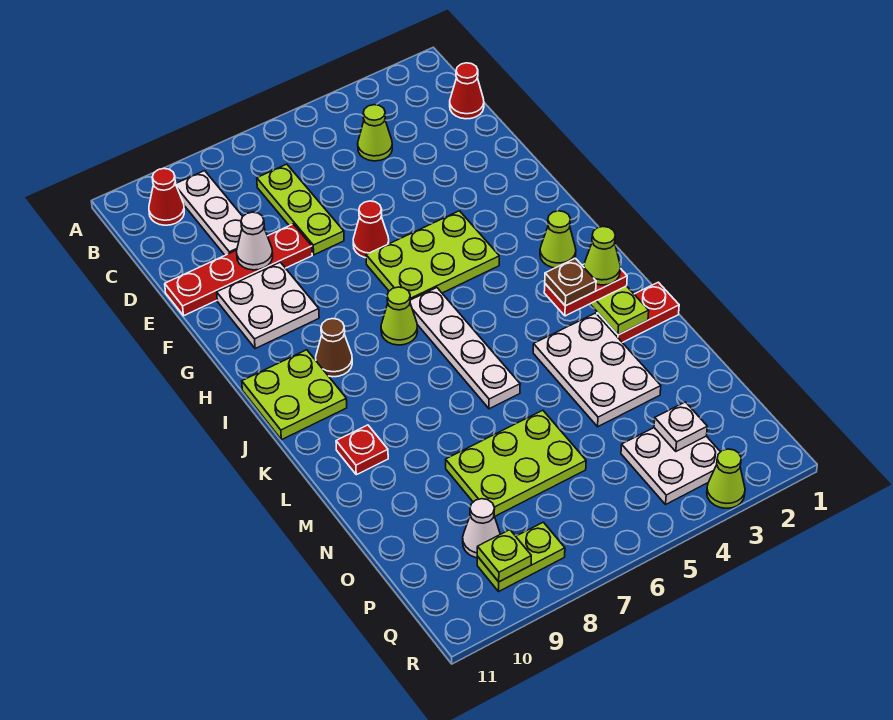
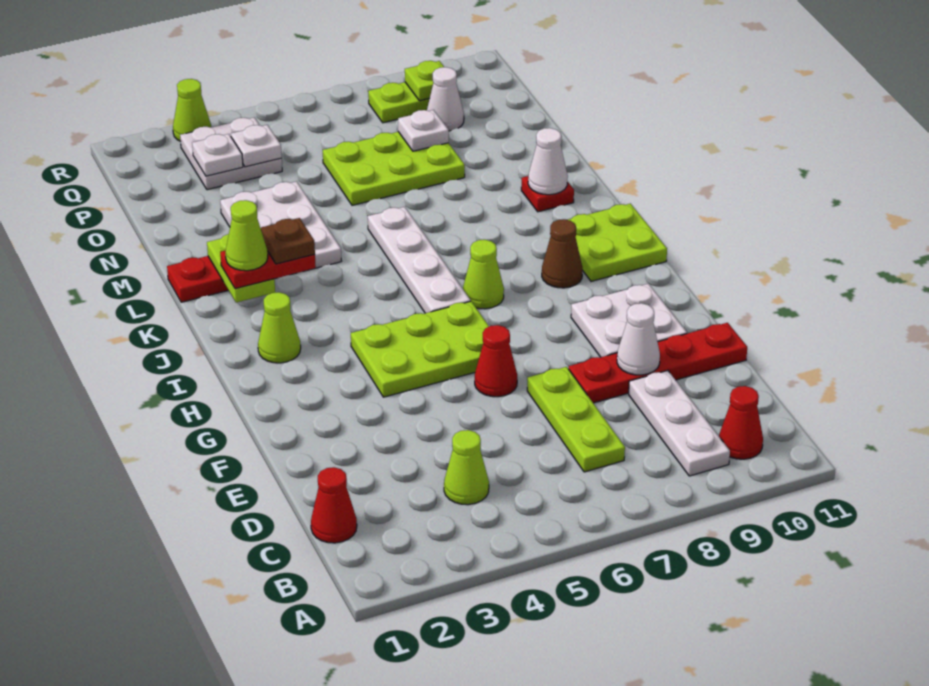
none -> white cone L10 level 2
none -> white plate O8 level 2
none -> white plate P4 level 2

